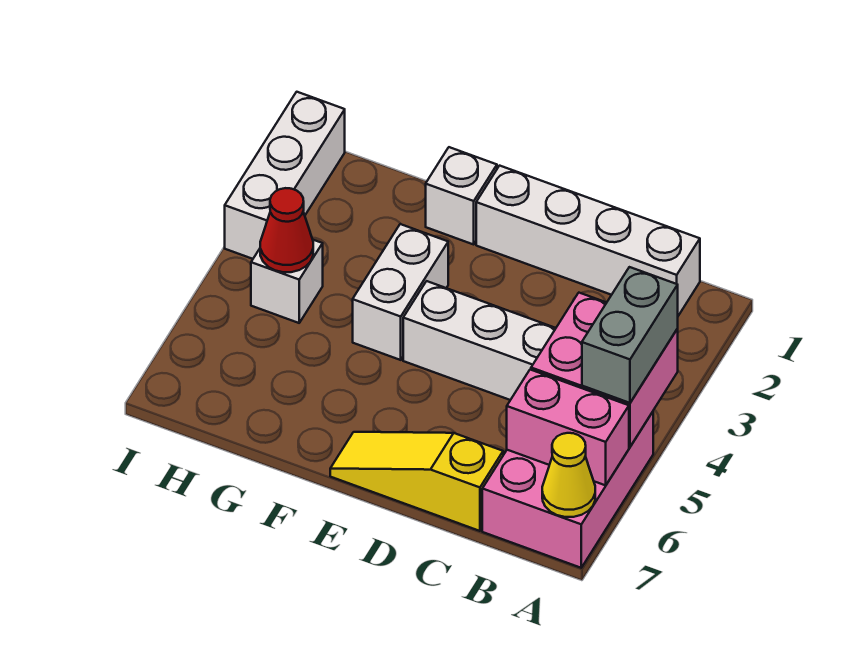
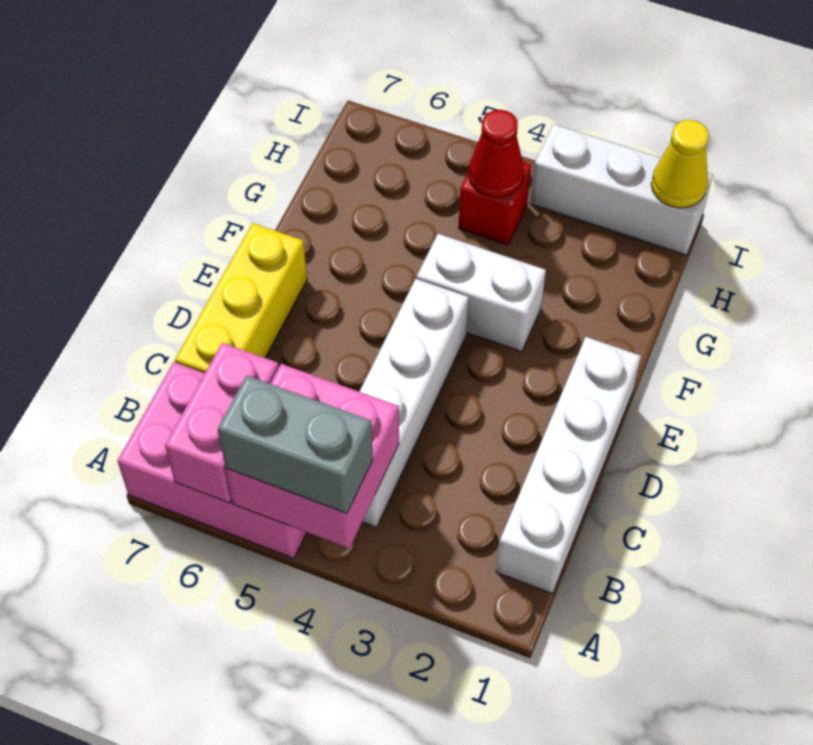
yellow cone A7 level 2 -> yellow cone I1 level 2
yellow slope C7:E7 level 1 top C -> yellow brick C7:E7 level 1
white brick F1 level 1 -> none
white brick H4 level 1 -> red brick H4 level 1

